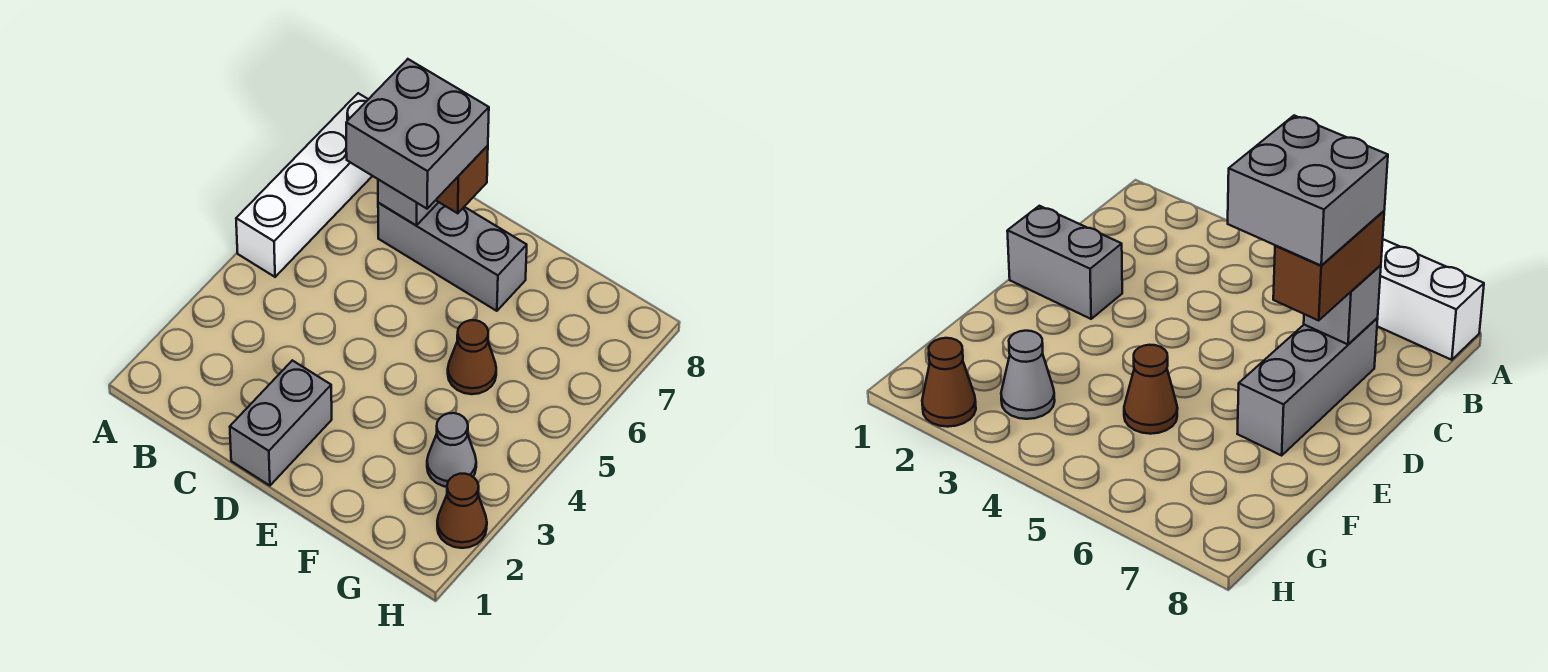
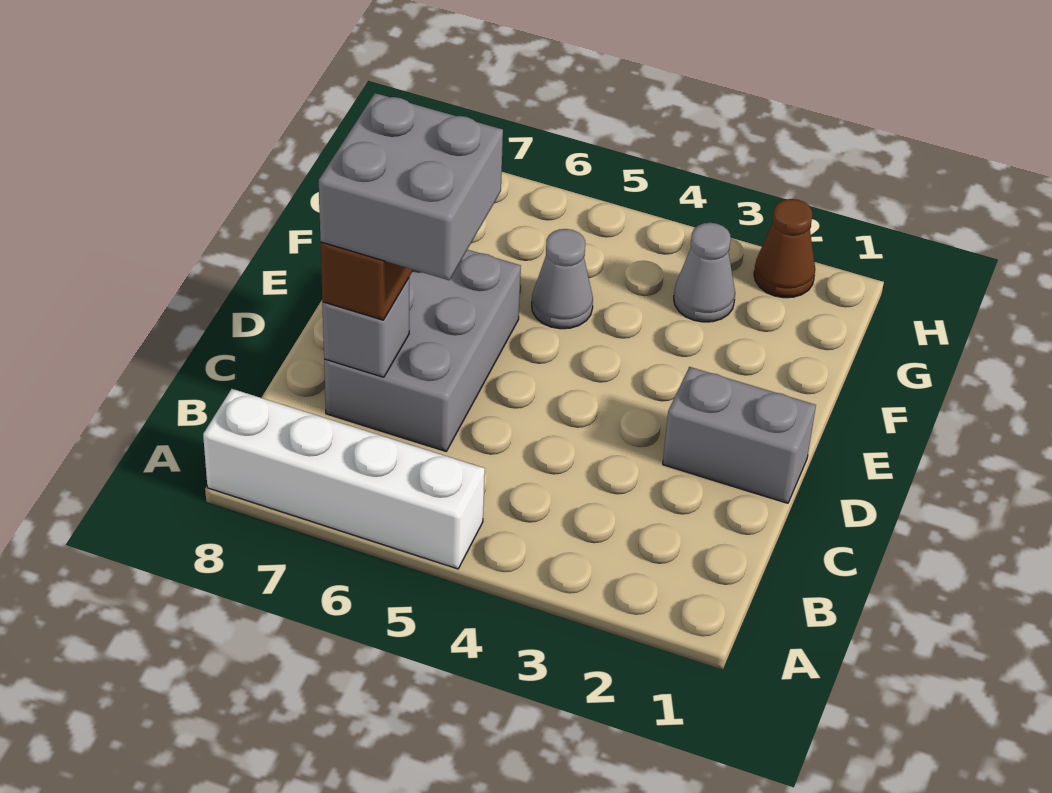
grey brick C7:E7 level 1 -> grey brick C6:E7 level 1
brown cone F5 level 1 -> grey cone F5 level 1

